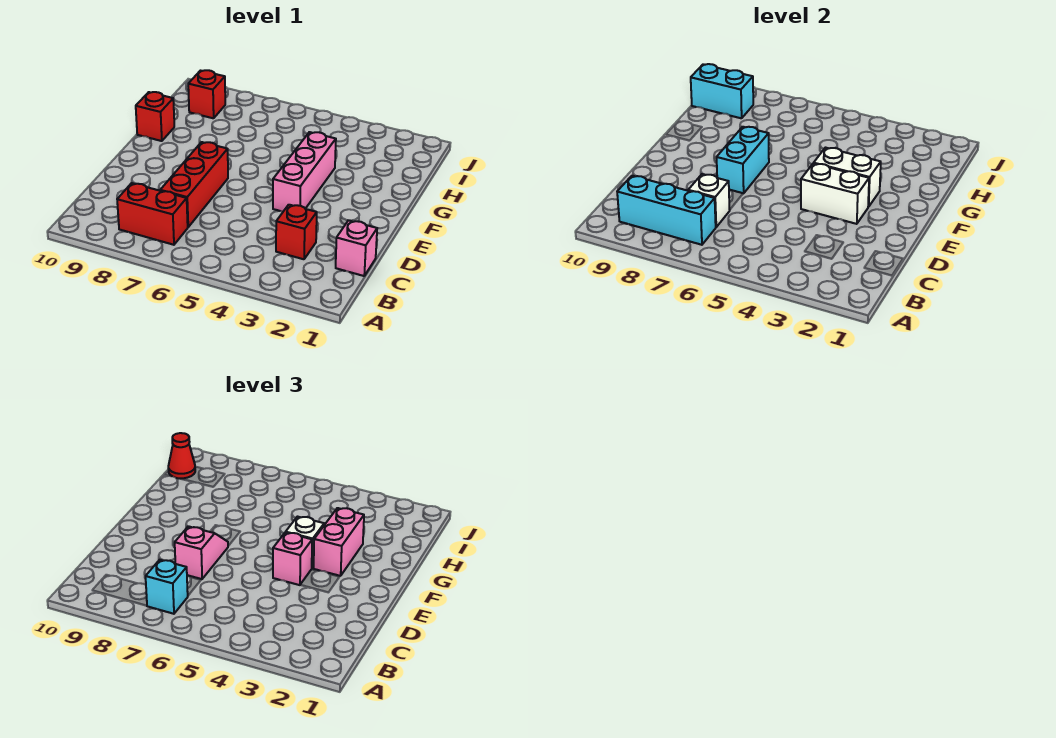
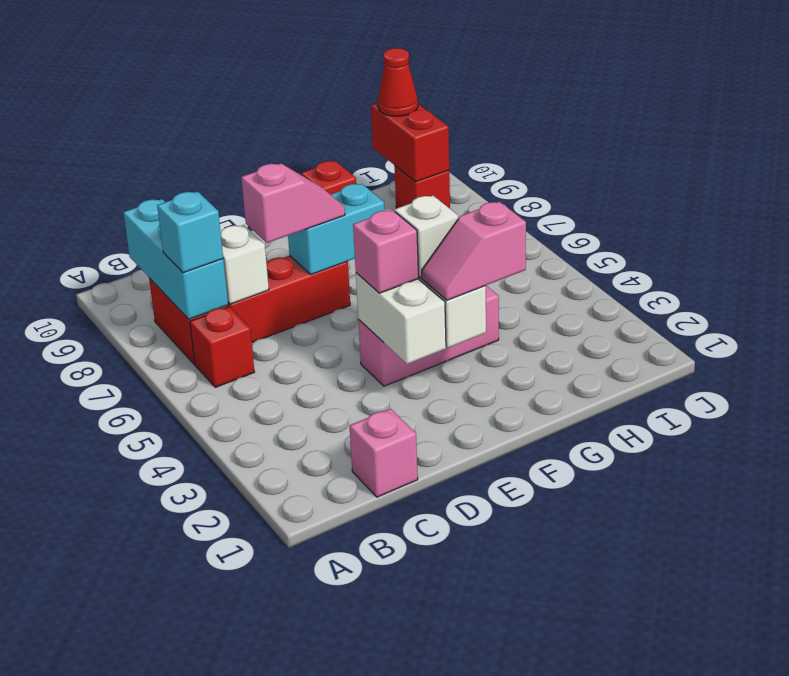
red brick C3 level 1 -> red brick B6 level 1
pink brick F3:G3 level 3 -> pink slope F3:G3 level 3 top G
cyan brick I9:I10 level 2 -> red brick I9:I10 level 2

